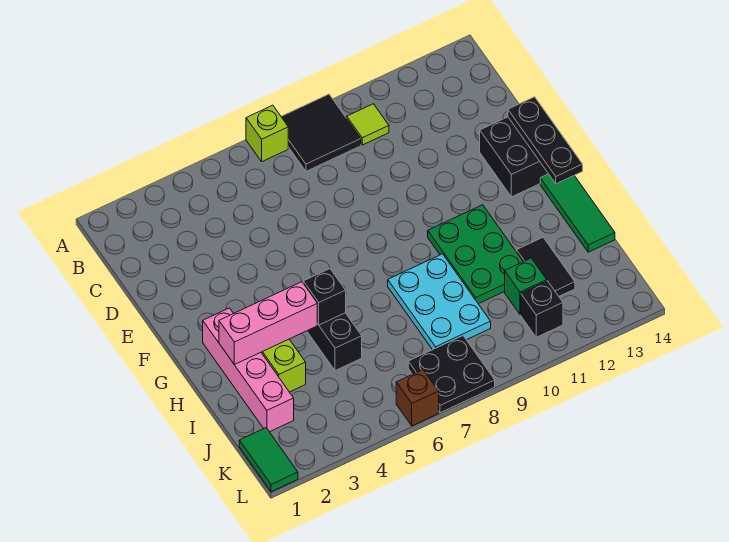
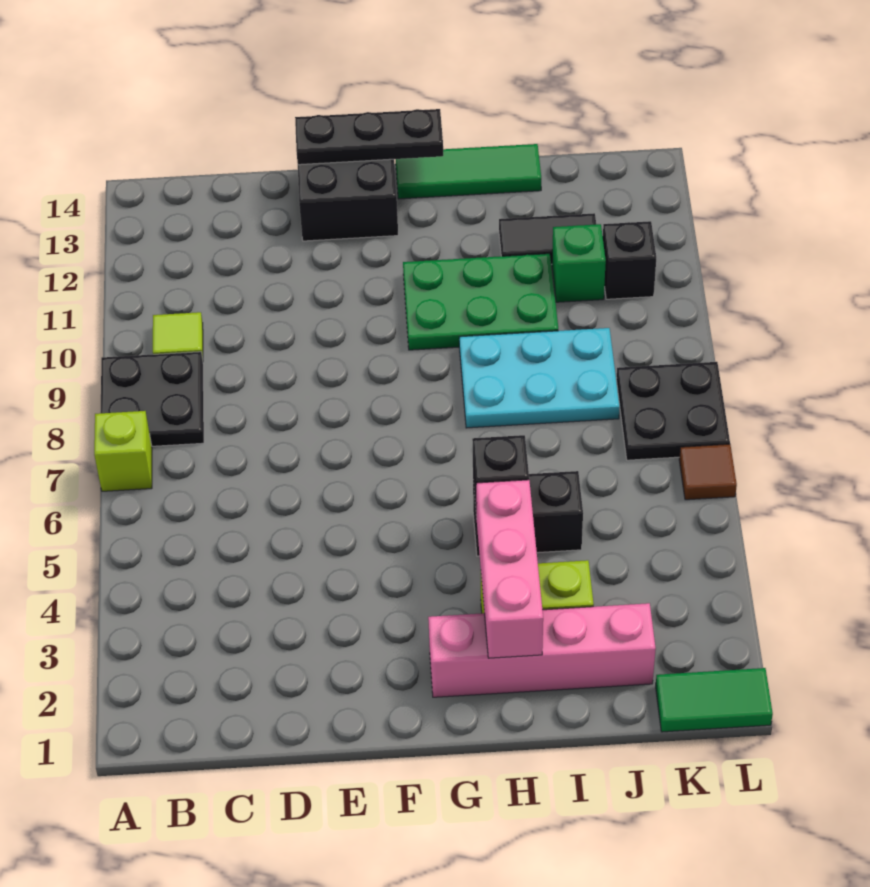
black tile A8:B9 level 1 -> black plate A8:B9 level 1
brown brick L6 level 1 -> brown tile L6 level 1

